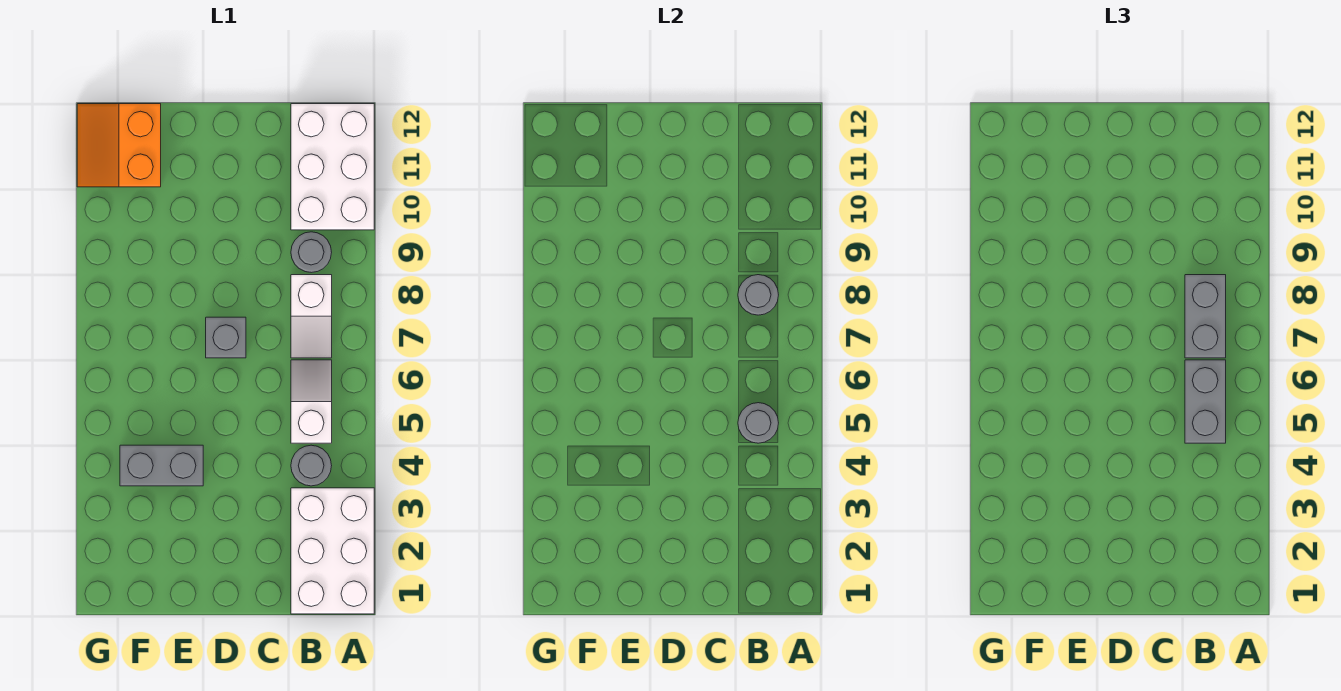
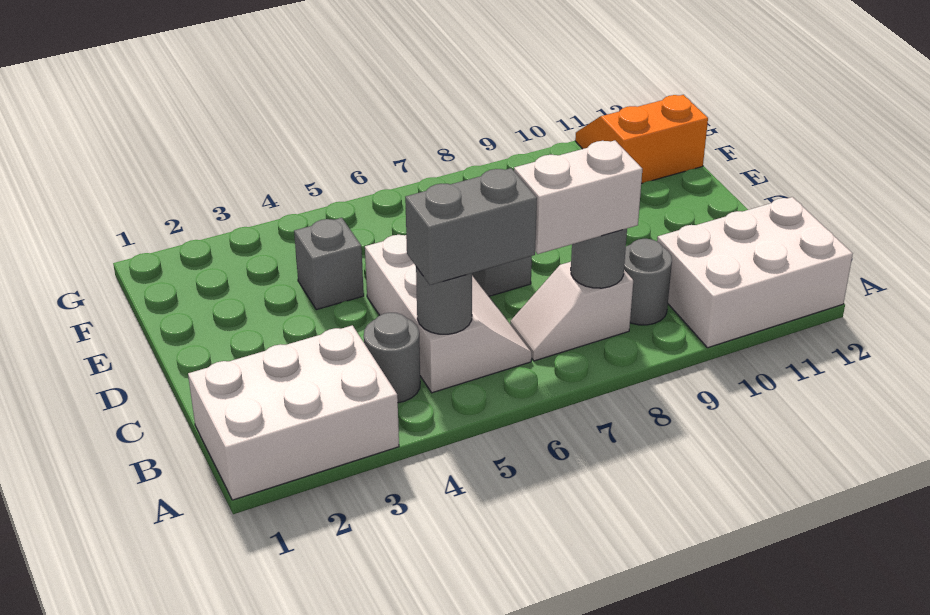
white slope B5:B6 level 1 top 5 -> white slope B5:D6 level 1 top 5
grey brick B7:B8 level 3 -> white brick B7:B8 level 3
grey brick E4:F4 level 1 -> grey brick E4 level 1

